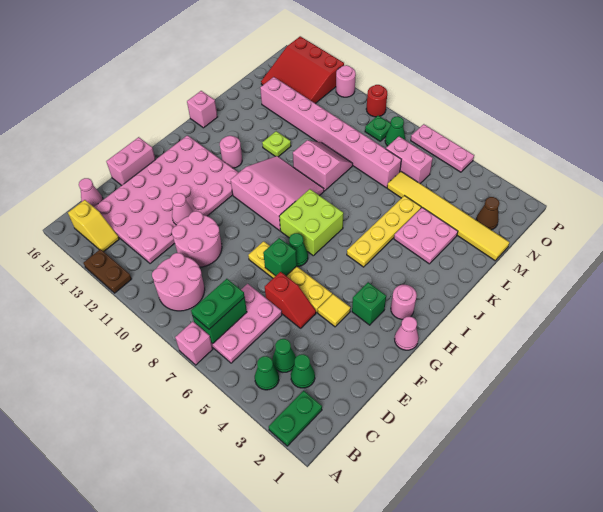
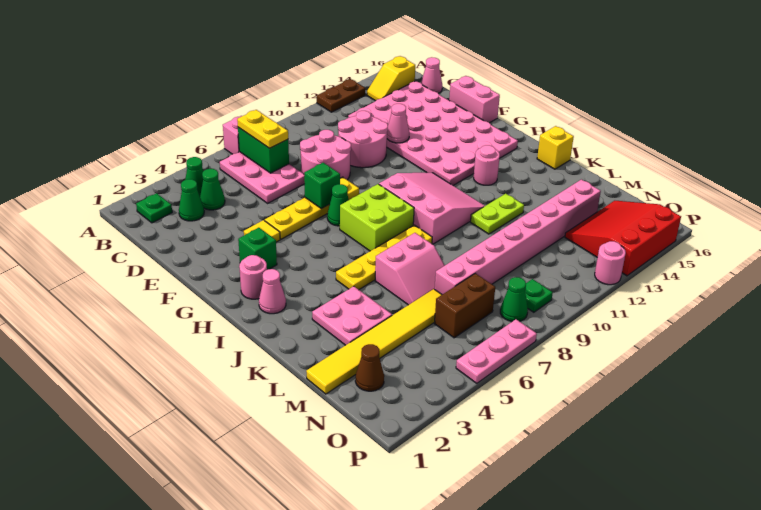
green plate A2:B2 level 1 -> green plate B2 level 1
green plate B7:C7 level 3 -> yellow plate B7:C7 level 3
pink round brick B9:C10 level 1 -> pink round brick D8:E9 level 1
red slope E5:E6 level 1 top 6 -> none
pink cone G1 level 1 -> pink cone I2 level 1
pink slope H9:J11 level 1 top H -> pink slope H9:J11 level 1 top 9
yellow plate I5:L5 level 1 -> yellow plate J5:J8 level 1
pink brick J16 level 1 -> yellow brick J16 level 1
pink slope K9:L10 level 1 top K -> pink slope K6:L7 level 1 top K
lime plate K12 level 1 -> lime plate K11:K12 level 1
pink brick N6:N7 level 1 -> brown brick N6:N7 level 1
red round brick P10 level 1 -> none

